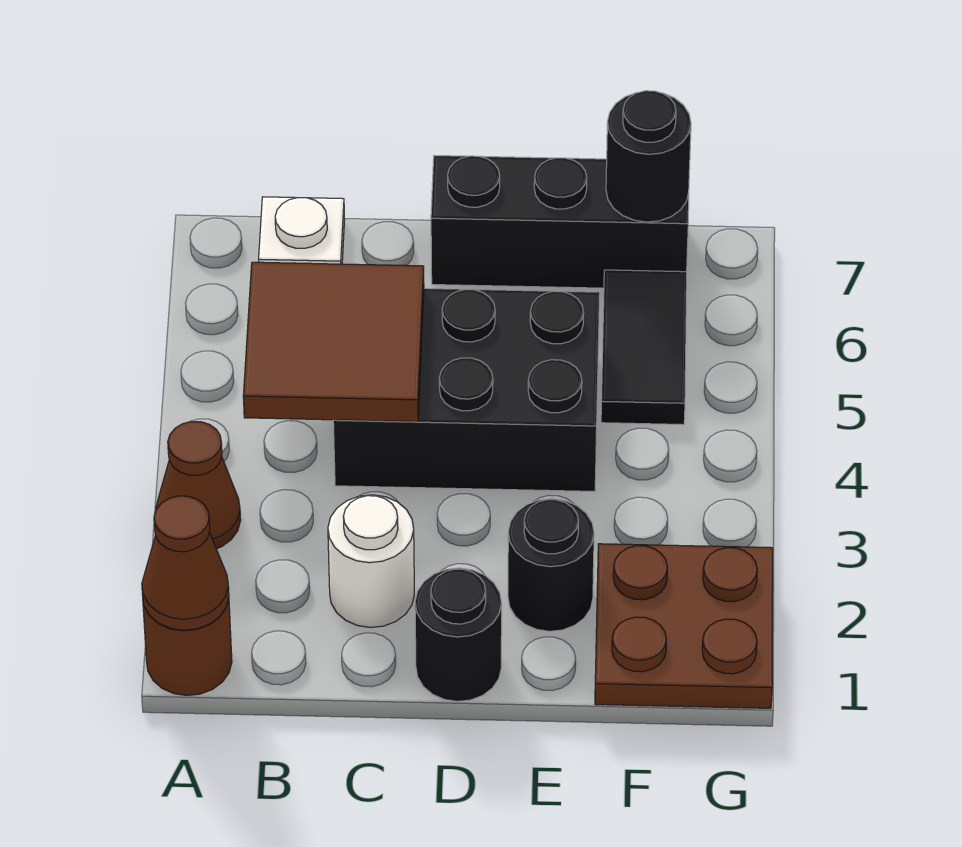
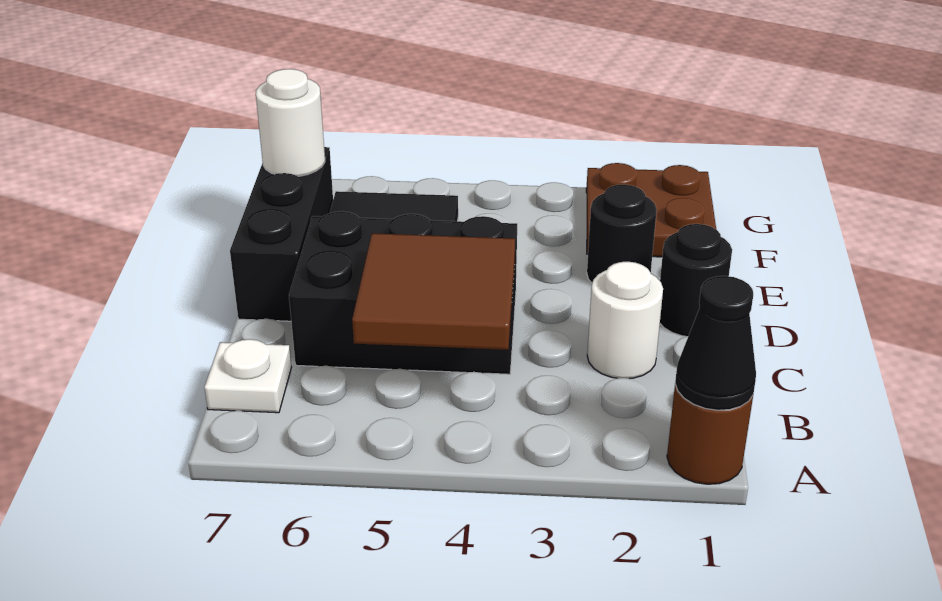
brown cone A1 level 2 -> black cone A1 level 2
brown cone A3 level 1 -> none
black brick C4:E5 level 1 -> black brick C4:D6 level 1
black round brick F7 level 2 -> white round brick F7 level 2

